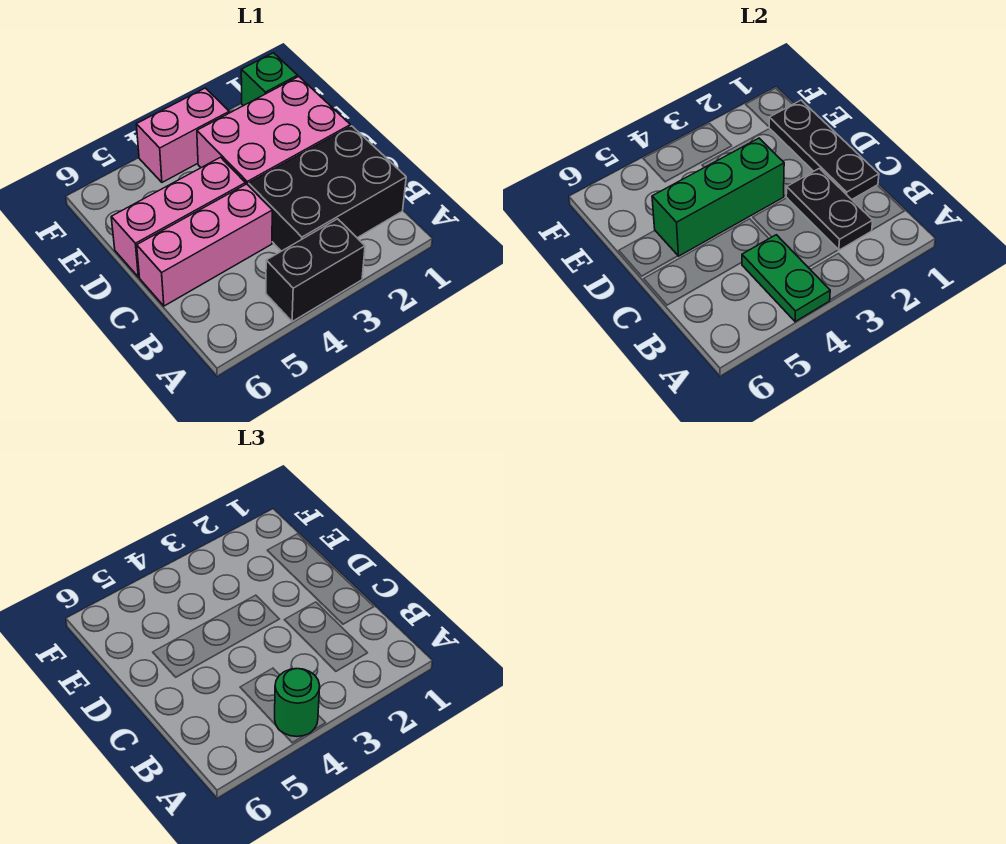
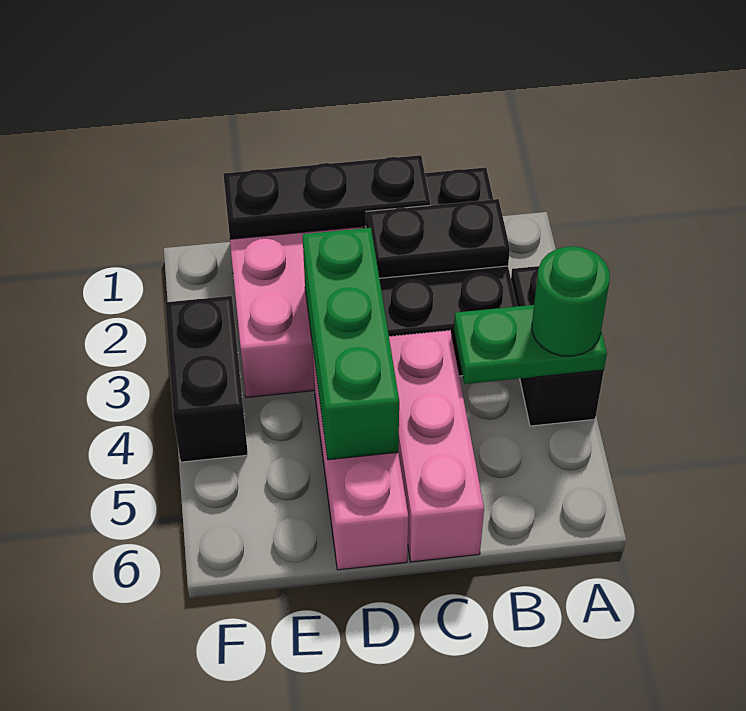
green brick F1 level 1 -> none
pink brick F3:F4 level 1 -> black brick F3:F4 level 1

